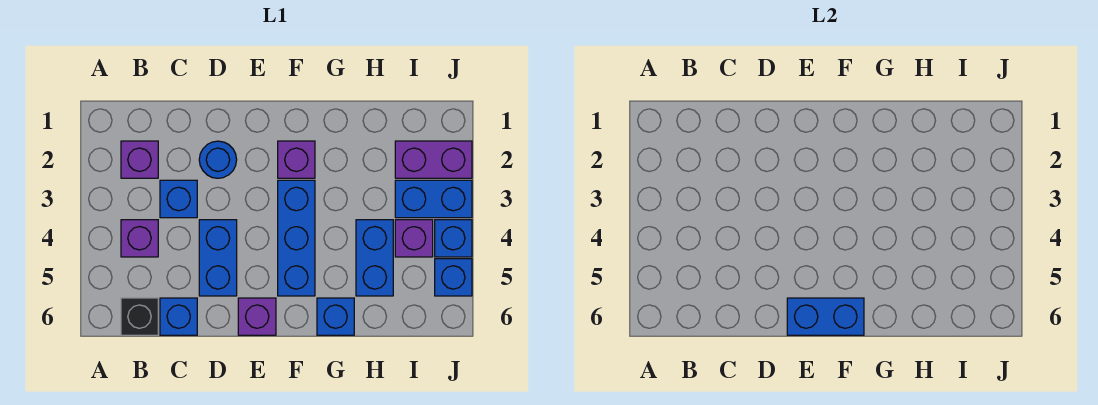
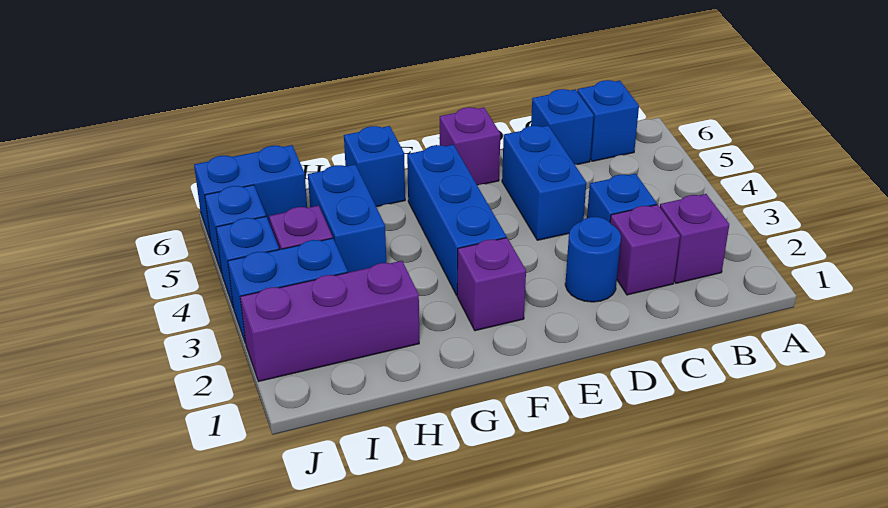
purple brick B4 level 1 -> purple brick C2 level 1
black brick B6 level 1 -> blue brick B6 level 1
blue brick E6:F6 level 2 -> blue brick I6:J6 level 1
purple brick I2:J2 level 1 -> purple brick H2:J2 level 1

